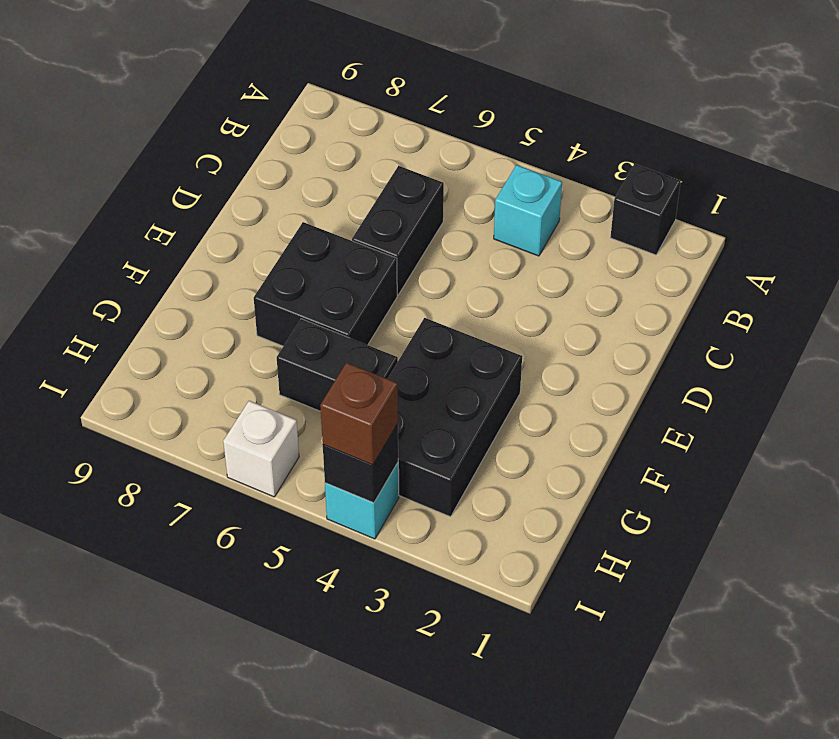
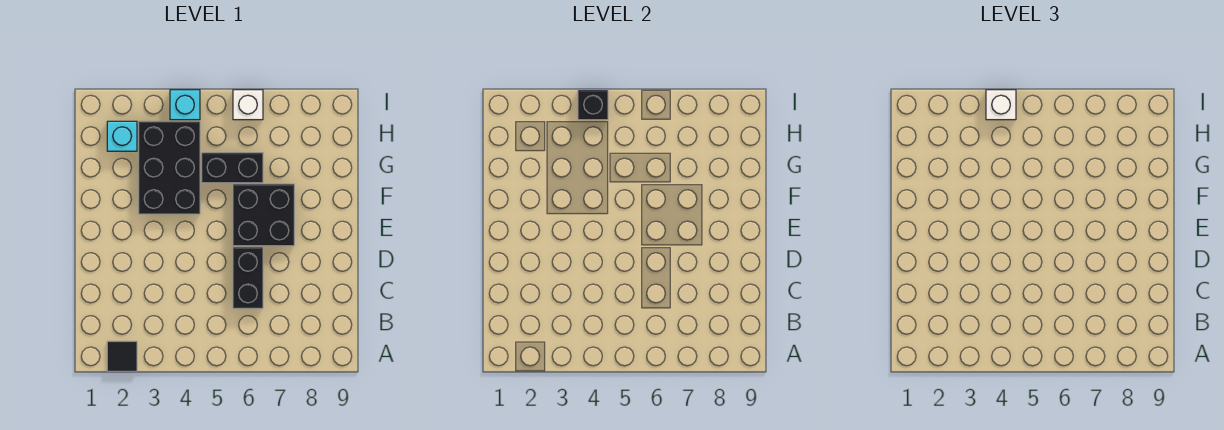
black brick A2 level 1 -> black tile A2 level 1
cyan brick B4 level 1 -> cyan brick H2 level 1
brown brick I4 level 3 -> white brick I4 level 3

